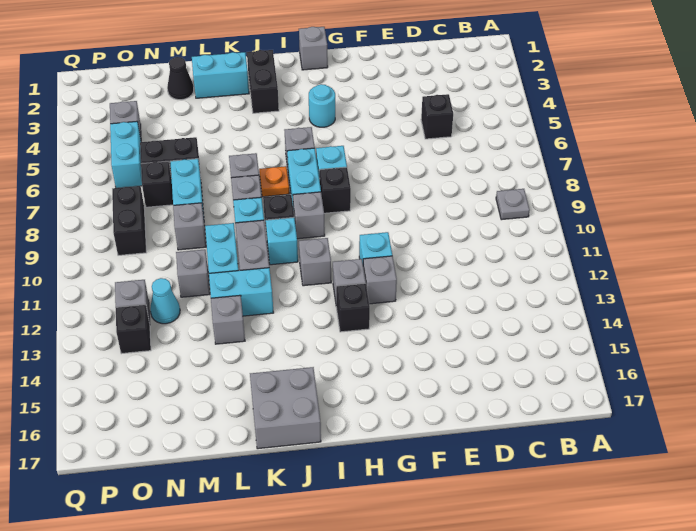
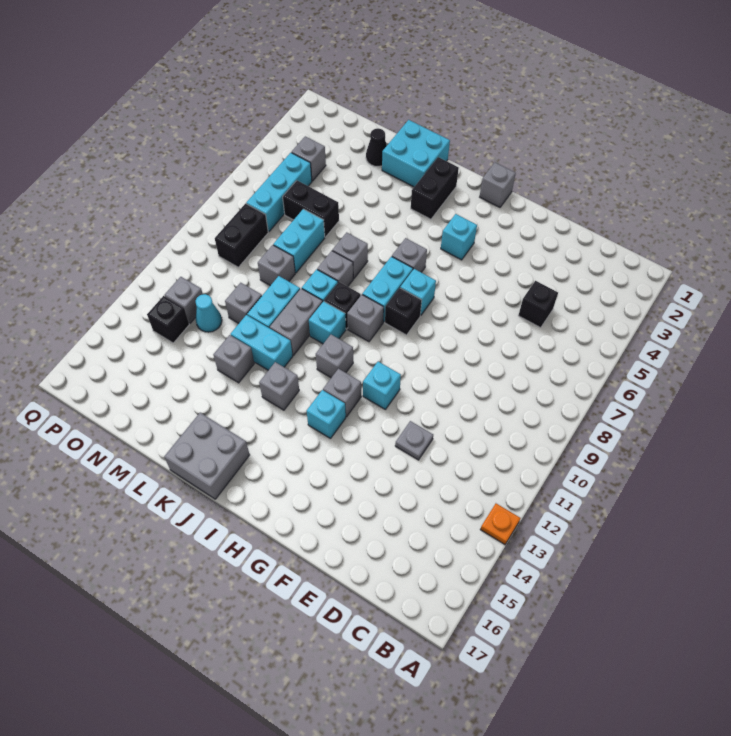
grey plate B9 level 1 -> grey plate E12 level 1
grey brick G12 level 1 -> grey brick J13 level 1
cyan round brick H4 level 1 -> cyan brick H4 level 1
black brick H13 level 1 -> cyan brick H13 level 1
orange plate J7 level 1 -> orange plate A13 level 1
cyan brick K2:L2 level 1 -> cyan brick K1:L2 level 1
black brick N7 level 1 -> none
cyan brick O5:O6 level 1 -> cyan brick O5:O7 level 1

